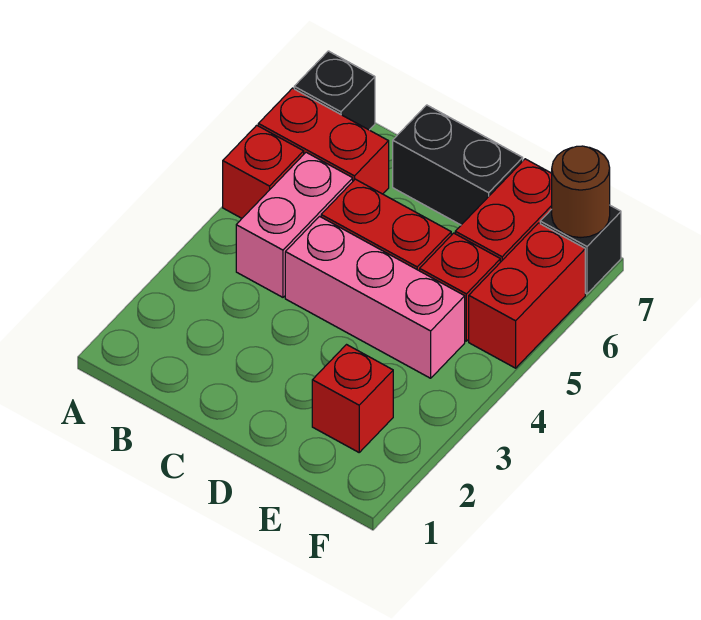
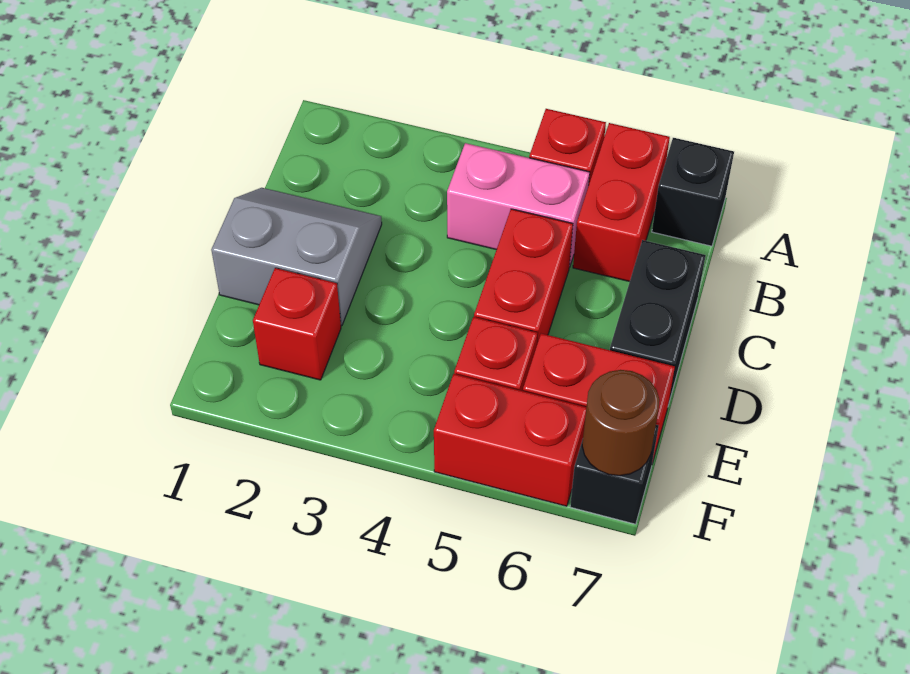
none -> grey slope C1:D2 level 1 top D
pink brick C4:E4 level 1 -> none

